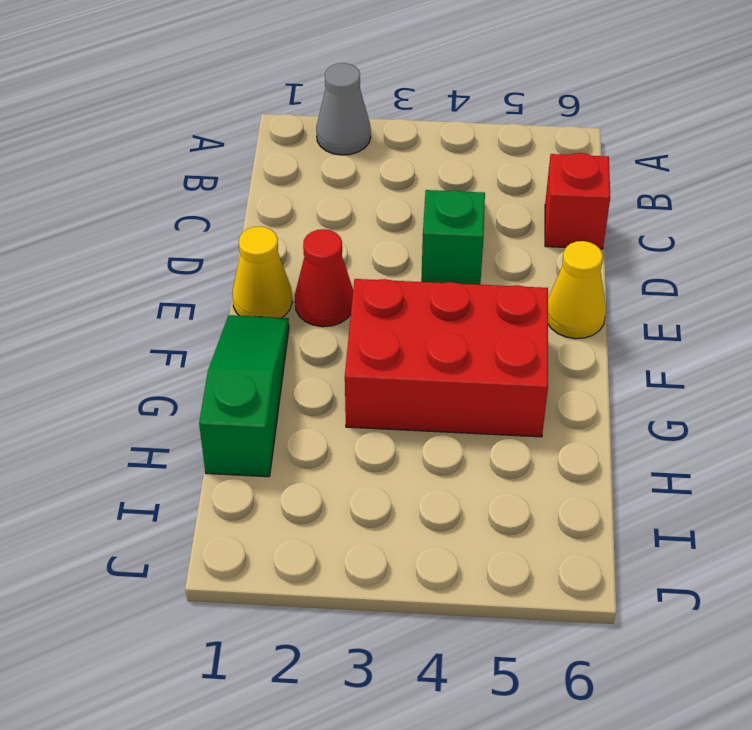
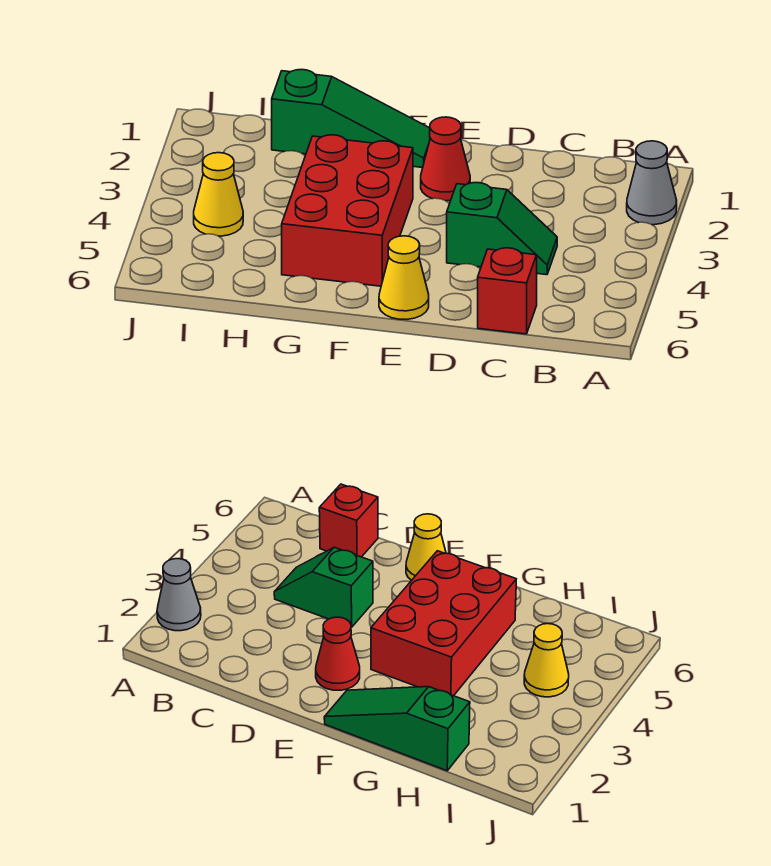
yellow cone E1 level 1 -> yellow cone I4 level 1

